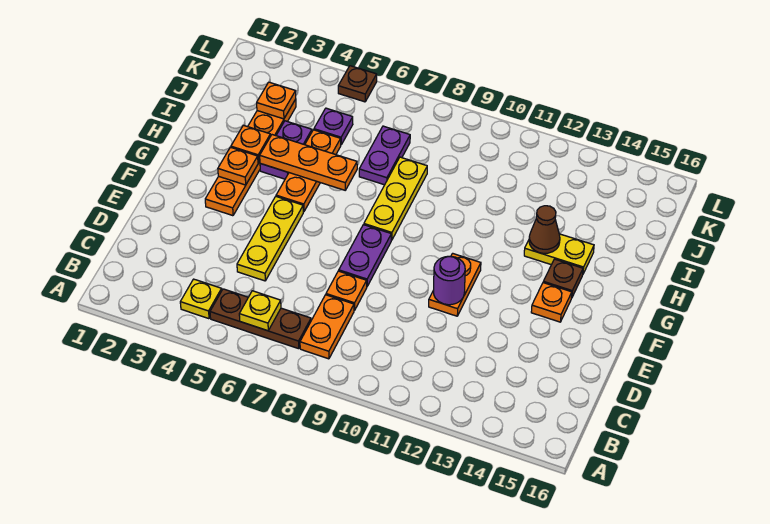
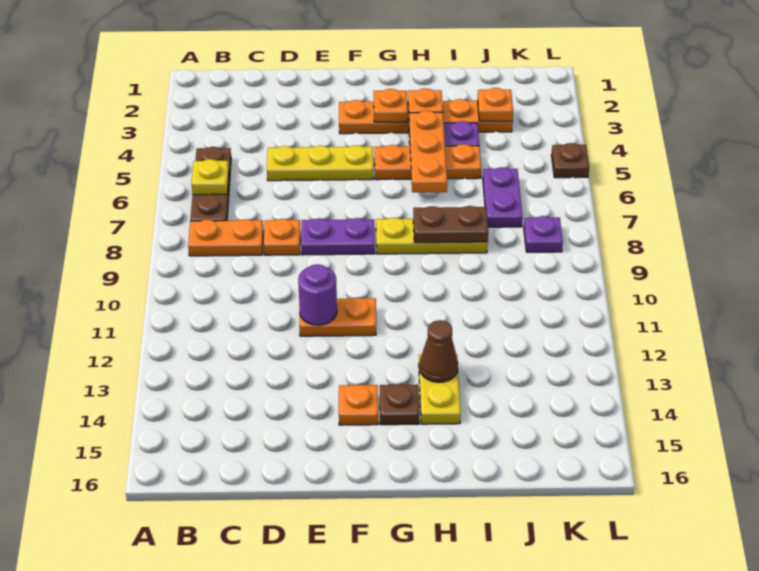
yellow plate B4 level 1 -> none
none -> brown plate H8:I8 level 2
purple plate I7:J7 level 1 -> purple plate J6:J7 level 1
purple plate J5 level 1 -> purple plate K8 level 1

